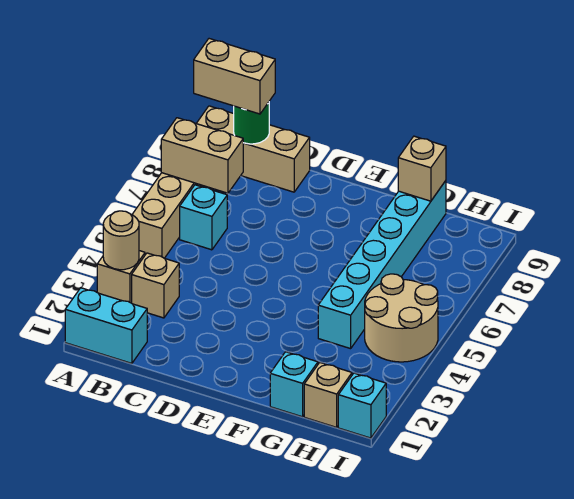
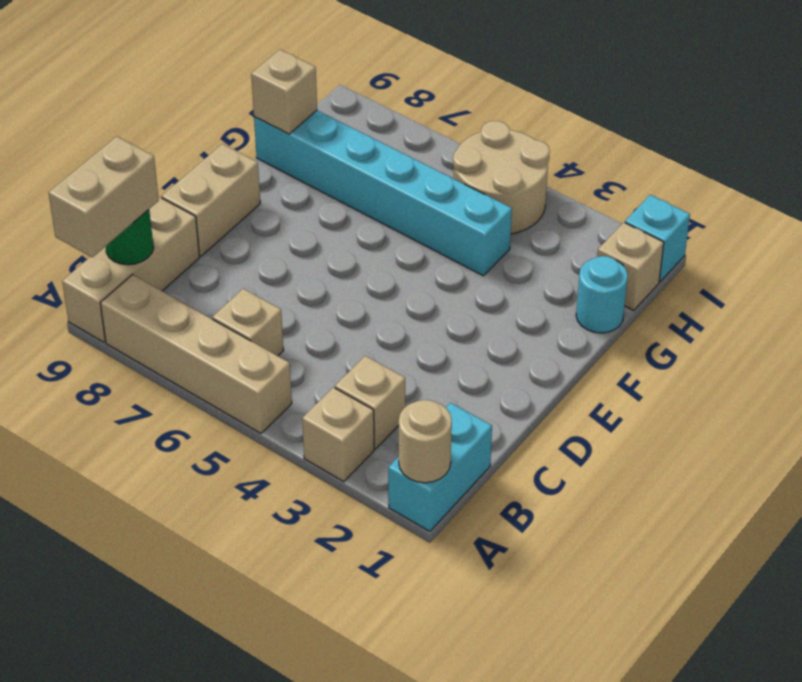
tan round brick A3 level 2 -> tan round brick A1 level 2
tan brick A7:B7 level 2 -> tan brick D9:E9 level 1
cyan brick B6 level 1 -> tan brick B6 level 1
cyan brick G1 level 1 -> cyan round brick G1 level 1

